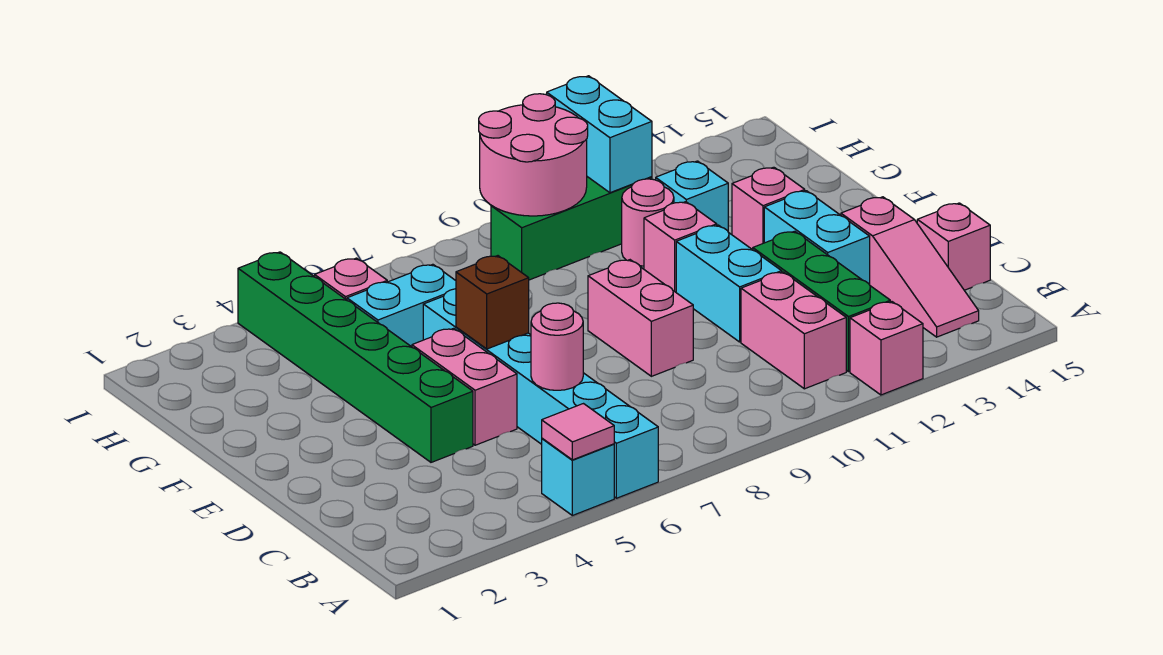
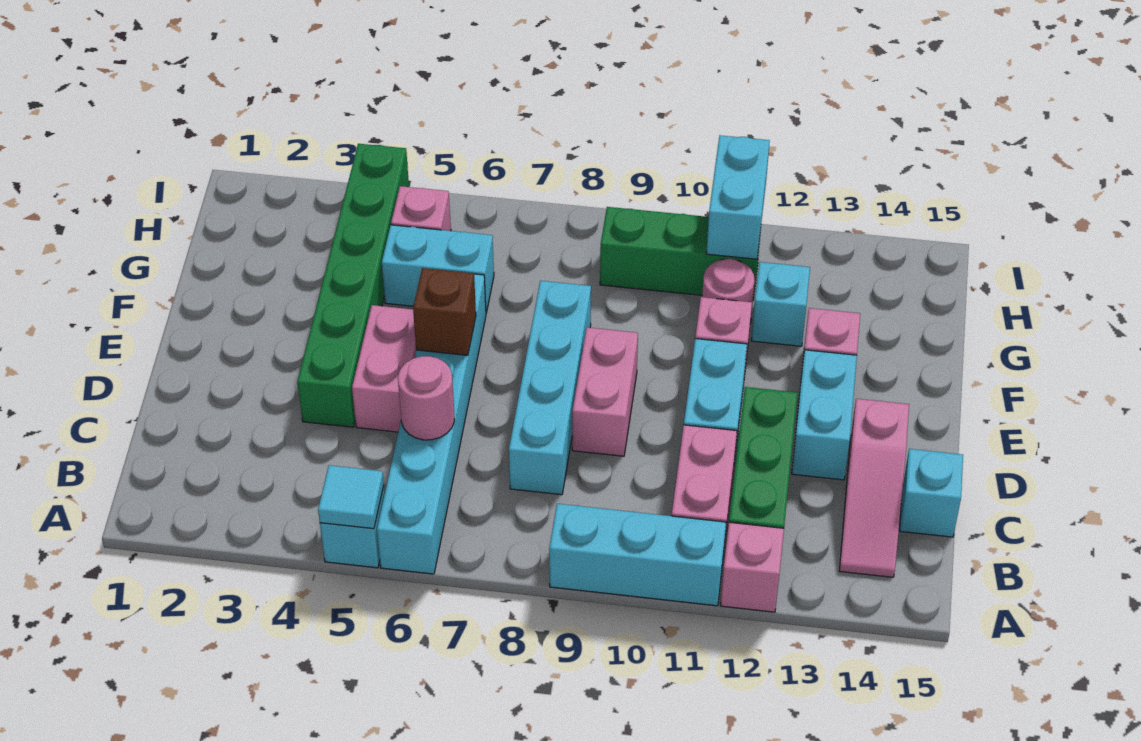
pink tile A5 level 2 -> cyan tile A5 level 2
none -> cyan brick A9:A11 level 1
none -> cyan brick C8:F8 level 1
pink brick C15 level 1 -> cyan brick C15 level 1
pink round brick H9:I10 level 2 -> none

